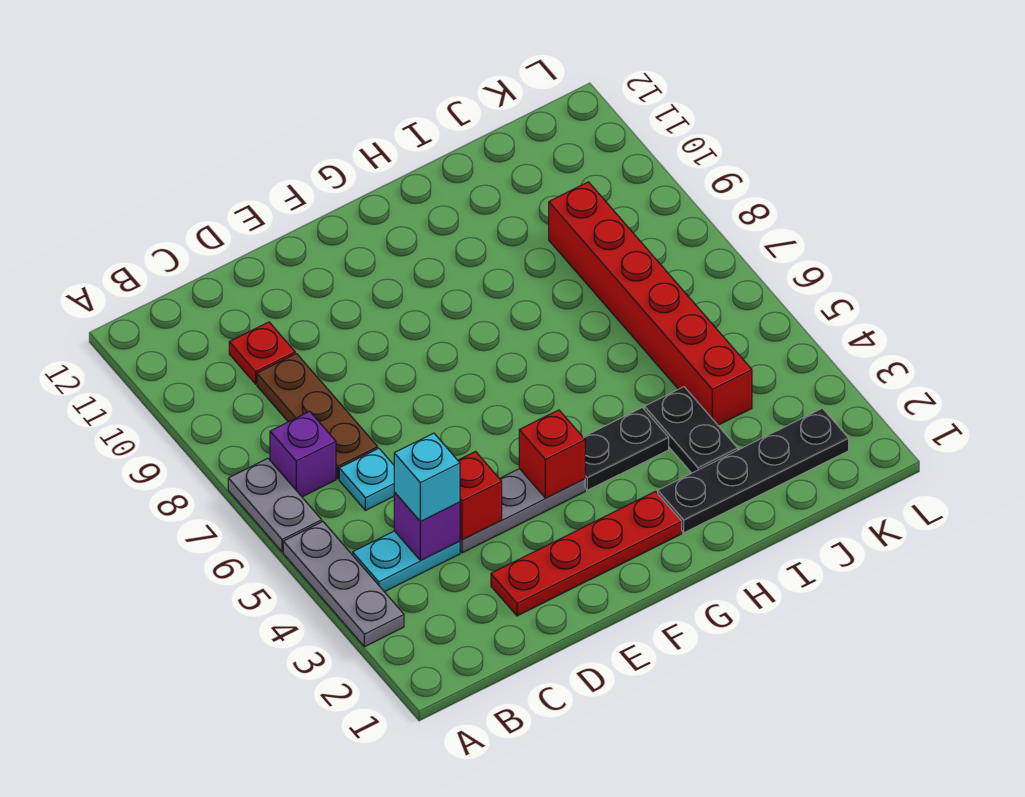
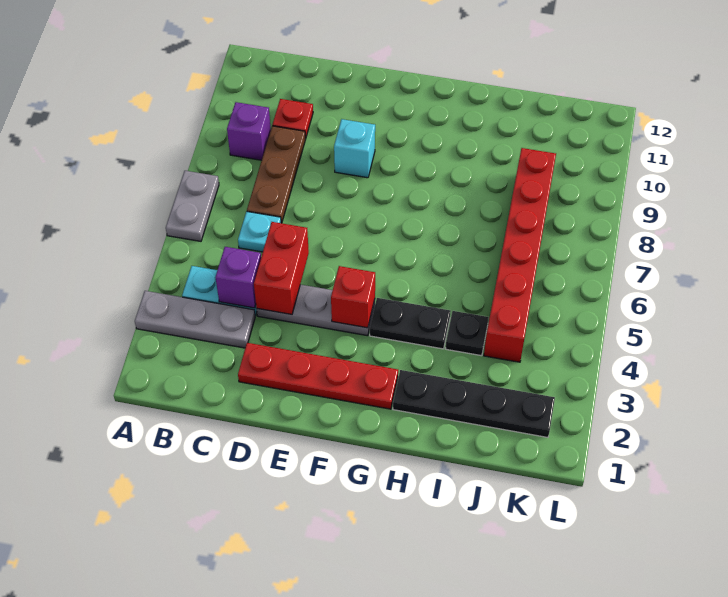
grey plate A3:A5 level 1 -> grey plate A3:C3 level 1
purple brick B7 level 1 -> purple brick B9 level 1
cyan brick C4 level 3 -> cyan brick E9 level 1
red brick D4 level 2 -> red brick D4:D5 level 2
black plate I3:I4 level 1 -> black plate I4 level 1

